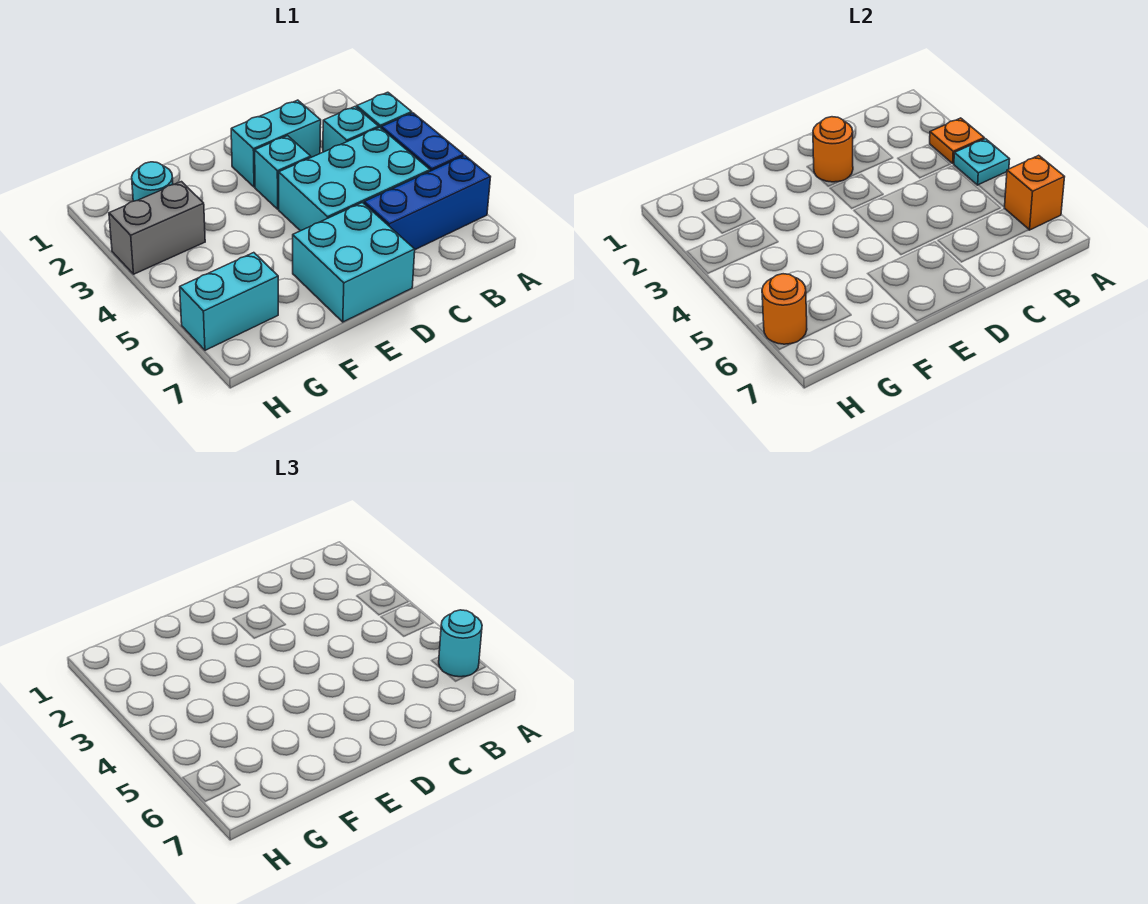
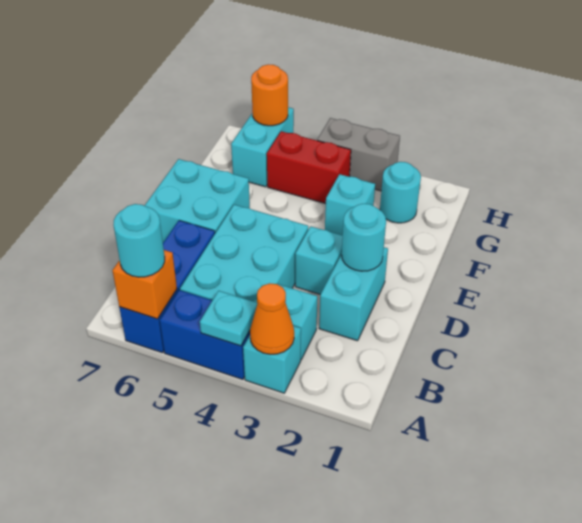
orange plate A3 level 2 -> orange cone A3 level 2
orange round brick D2 level 2 -> cyan round brick D2 level 2
none -> cyan brick F3 level 1
grey brick G3:H3 level 1 -> grey brick H3:H4 level 1
none -> red brick G4:G5 level 1

